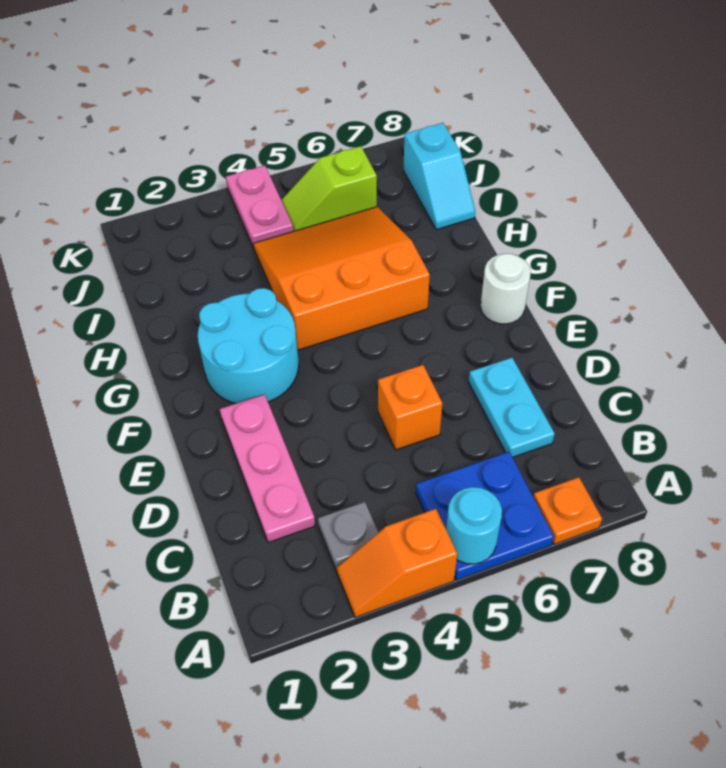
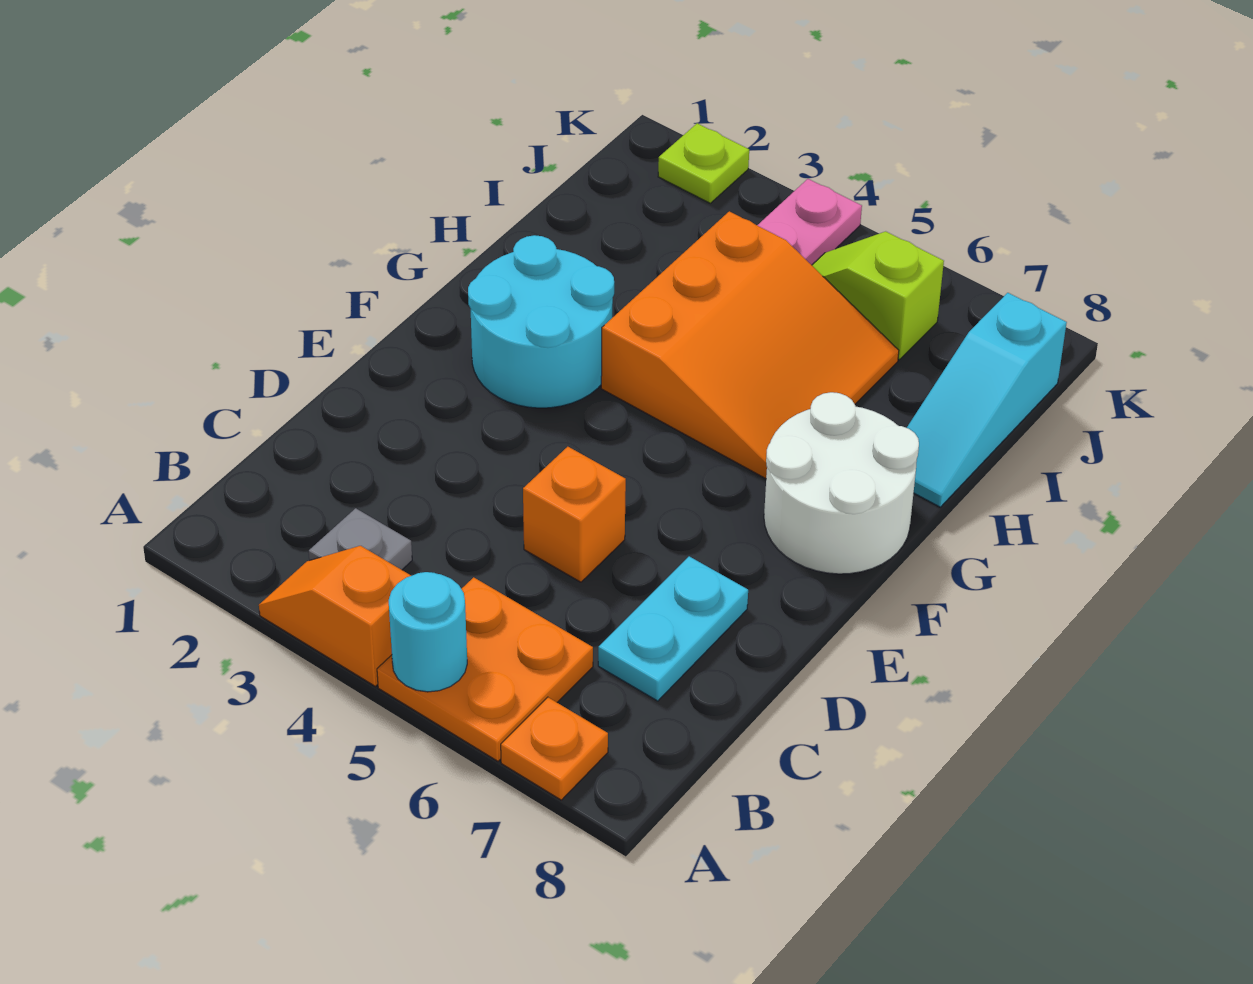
blue plate A5:B6 level 1 -> orange plate A5:B6 level 1
pink plate C2:E2 level 1 -> none
white round brick F8 level 1 -> white round brick F7:G8 level 1
orange slope G4:I6 level 1 top G -> orange slope G4:I6 level 1 top 4
cyan slope I8:J8 level 1 top J -> cyan slope H8:J8 level 1 top J
none -> lime plate K2 level 1

